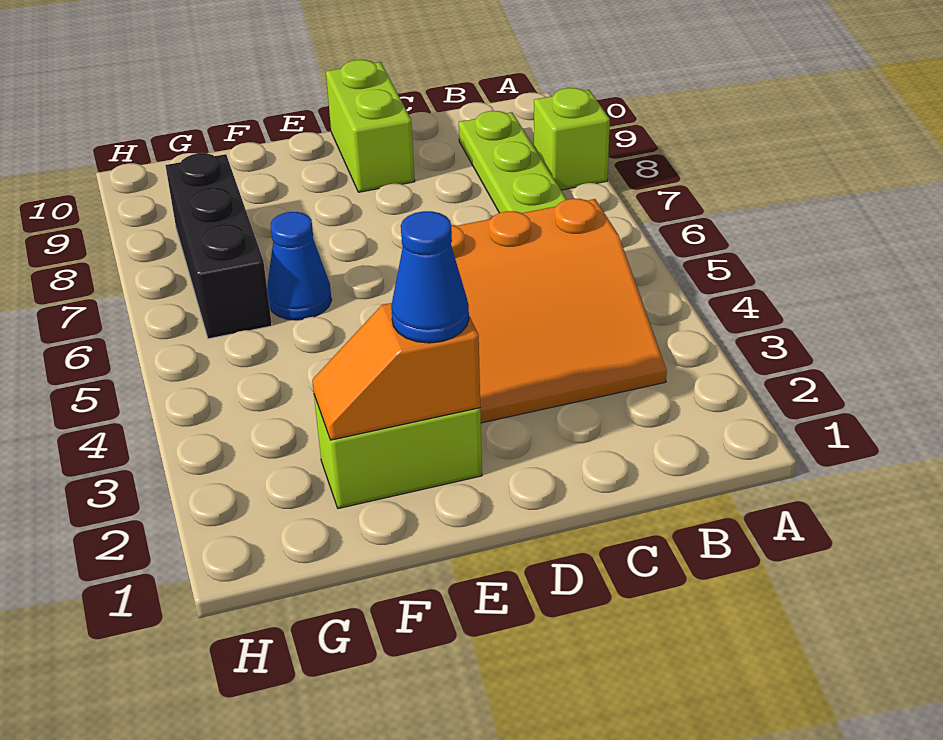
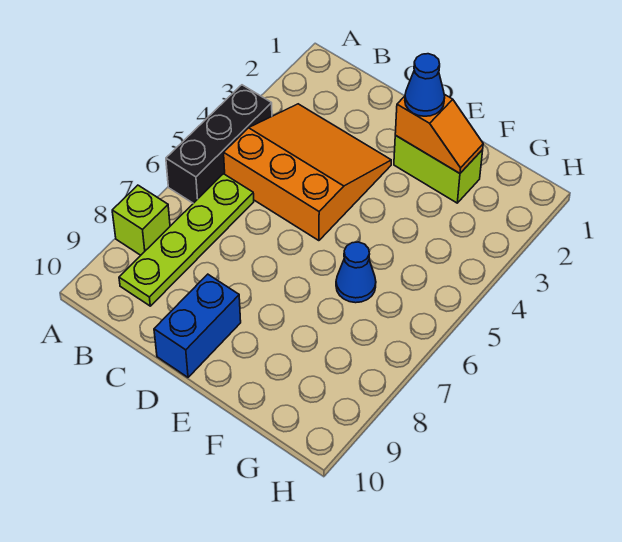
lime brick D9:D10 level 1 -> blue brick D9:D10 level 1
black brick G6:G8 level 1 -> black brick A4:A6 level 1

